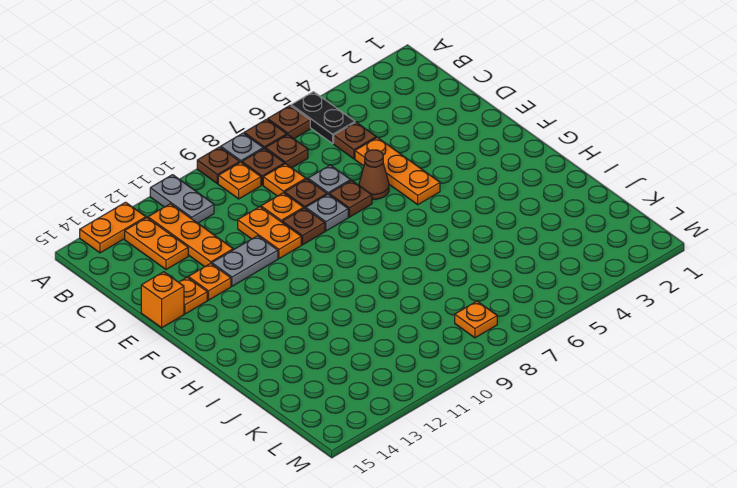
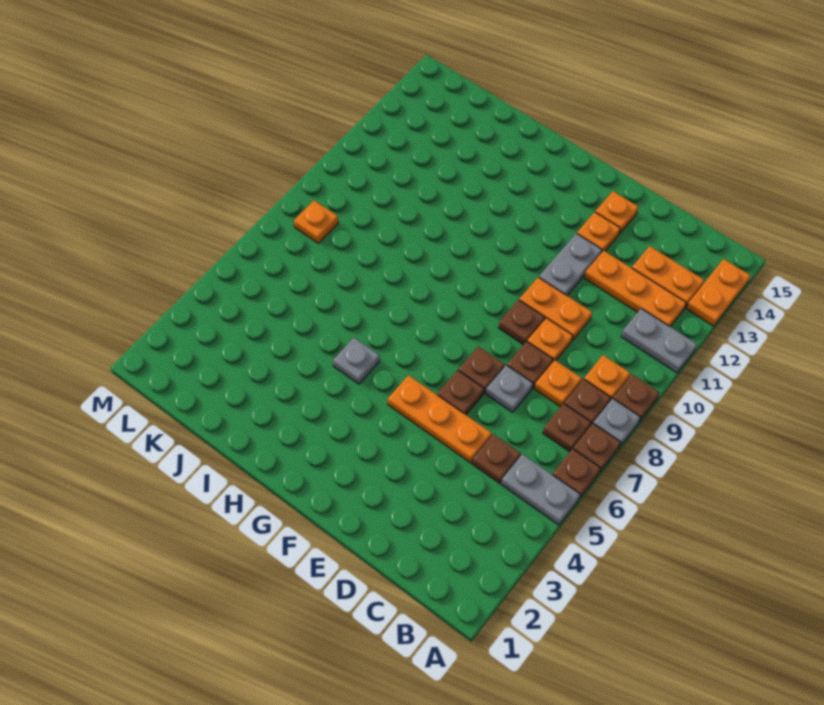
black plate A5:B5 level 1 -> grey plate A5:B5 level 1
brown cone E6 level 1 -> brown plate E6 level 1
grey plate E8 level 1 -> grey plate H5 level 1
orange brick E15 level 1 -> none

